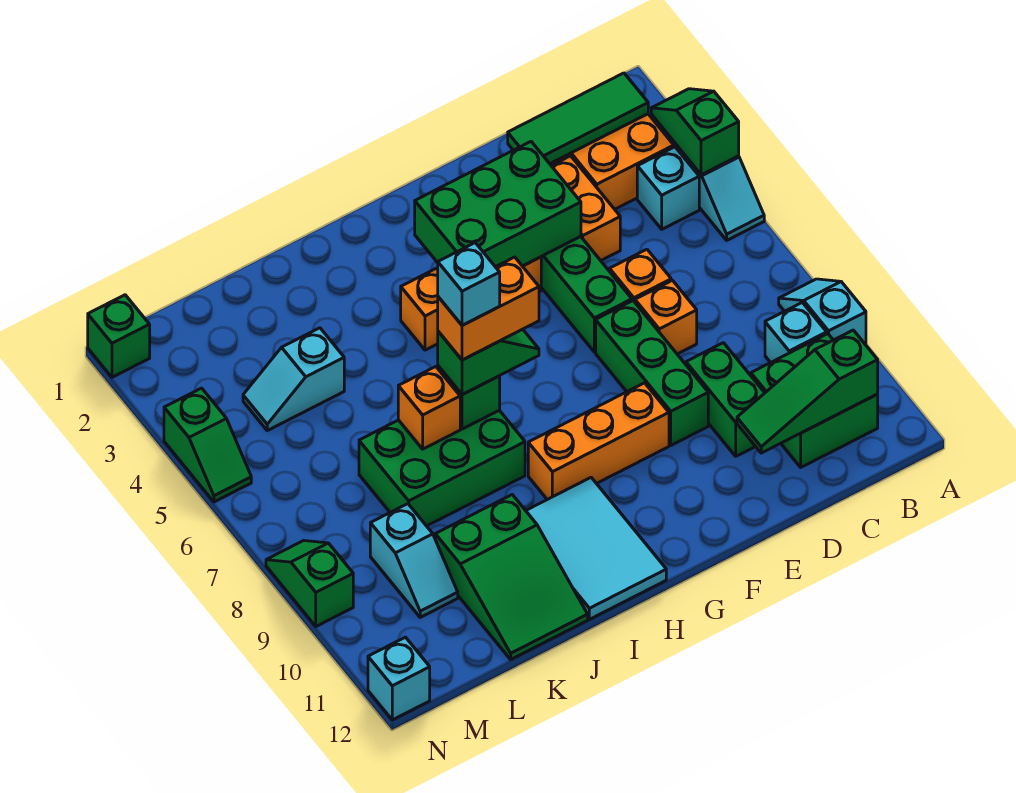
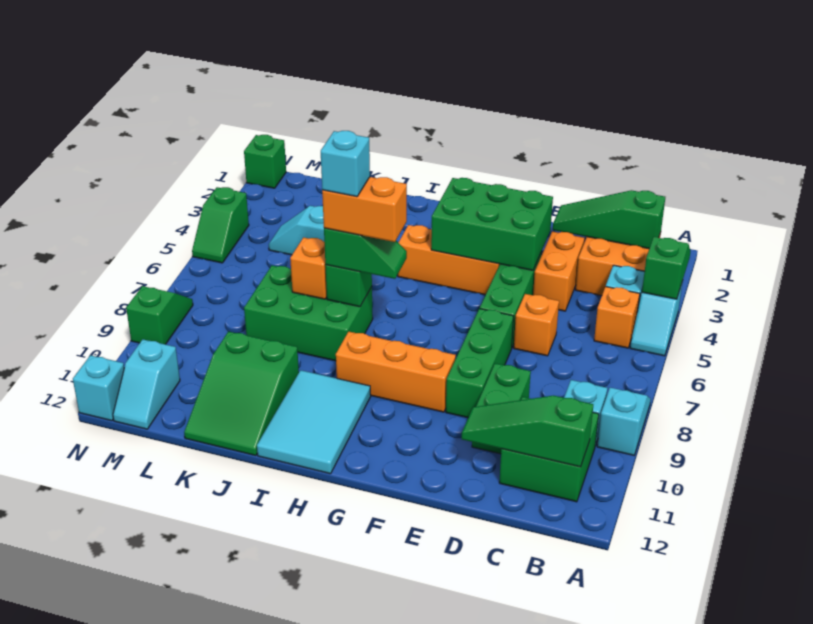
green tile B2:D2 level 2 -> green slope B2:D2 level 2 top B
orange brick D7 level 1 -> orange brick B5 level 1
cyan slope L9:L10 level 1 top 9 -> cyan slope M11:M12 level 1 top 11

